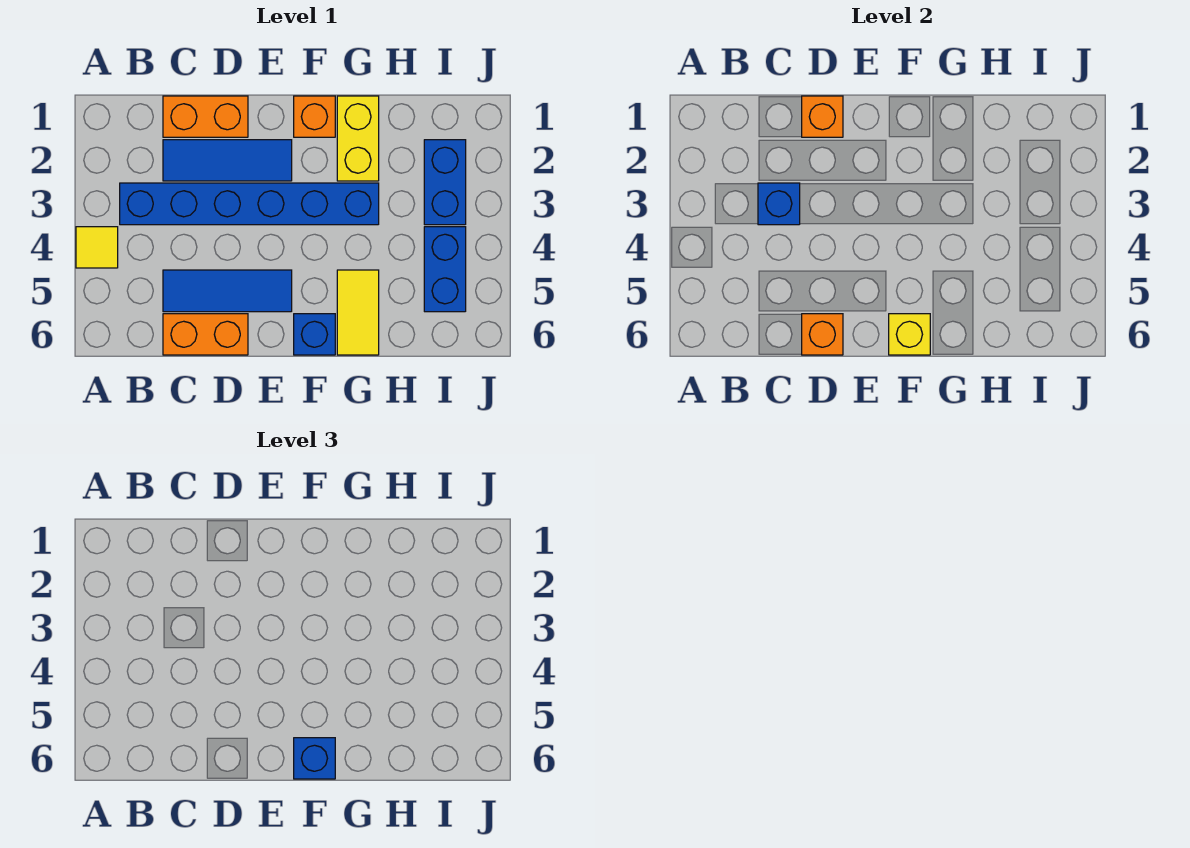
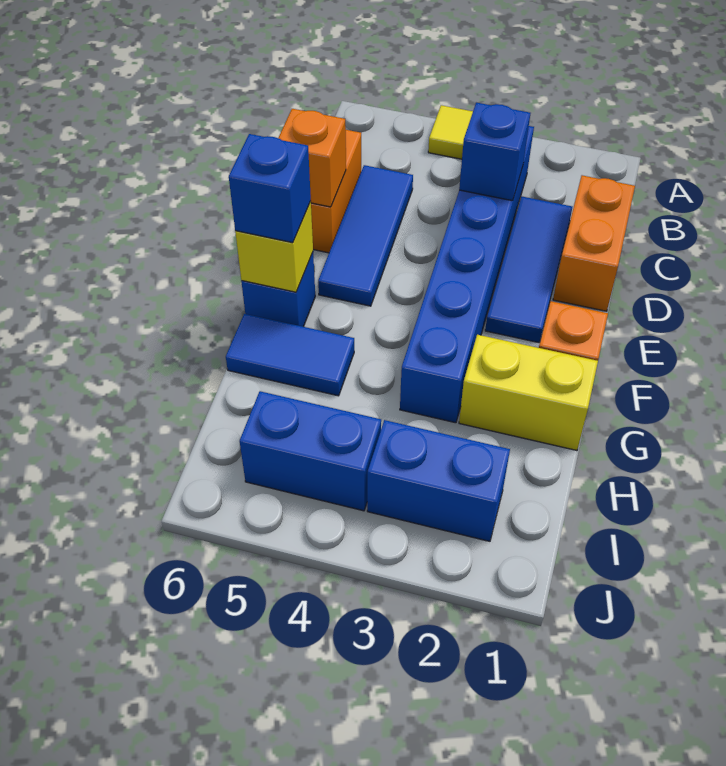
orange brick D1 level 2 -> none
yellow tile G5:G6 level 1 -> blue tile G5:G6 level 1

